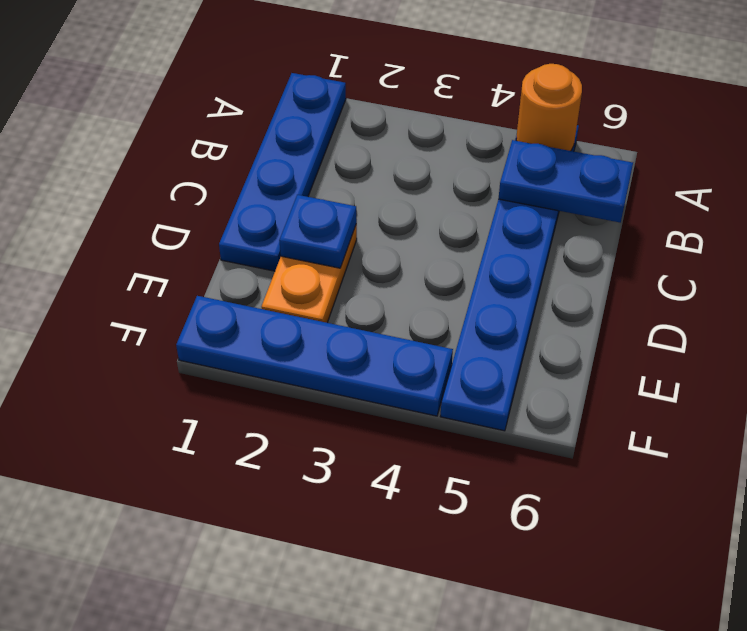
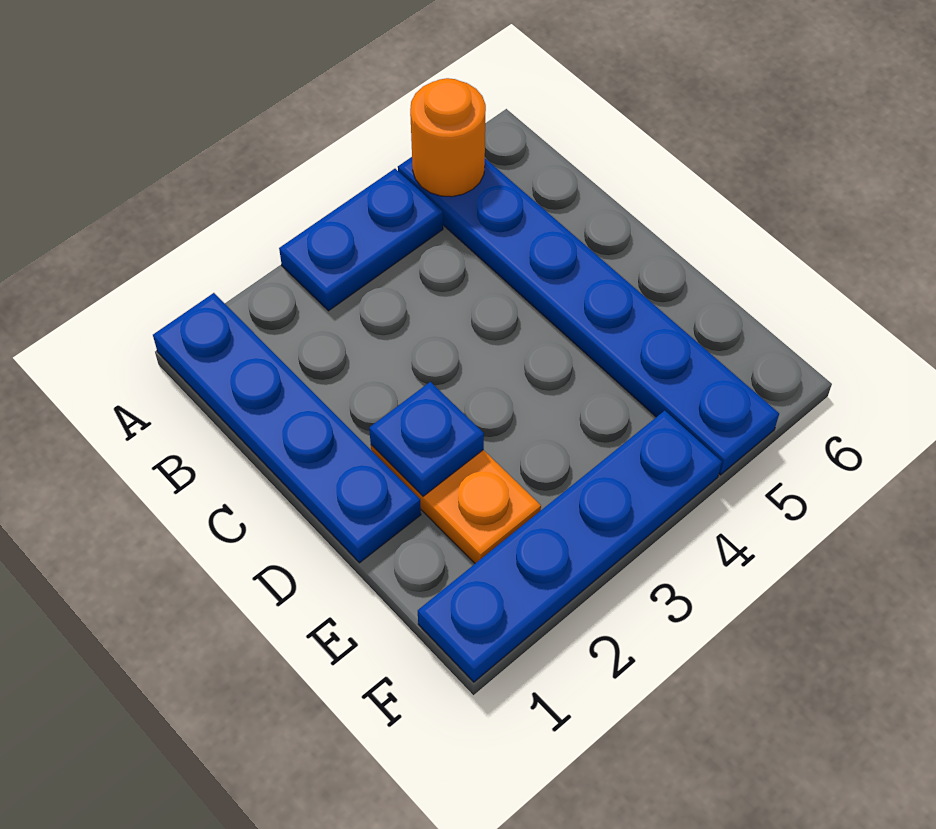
blue plate B5:B6 level 2 -> blue plate A3:A4 level 1

